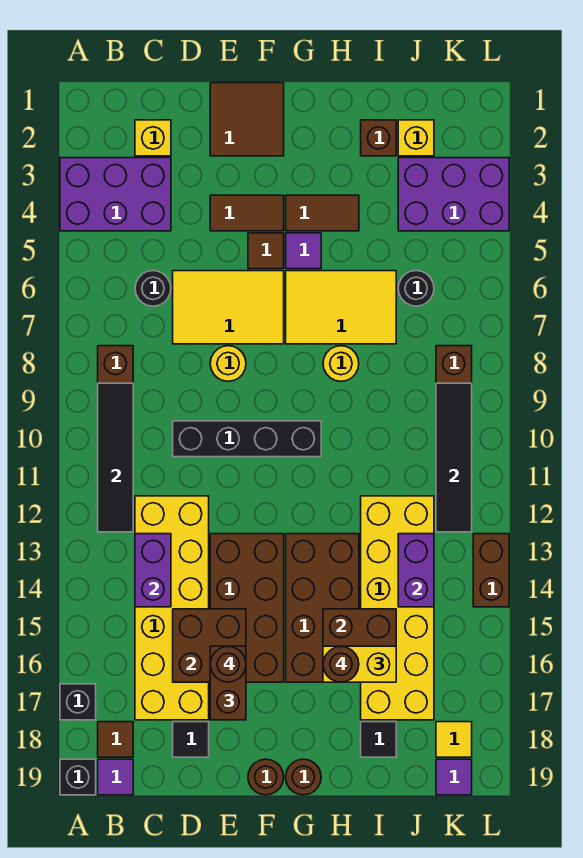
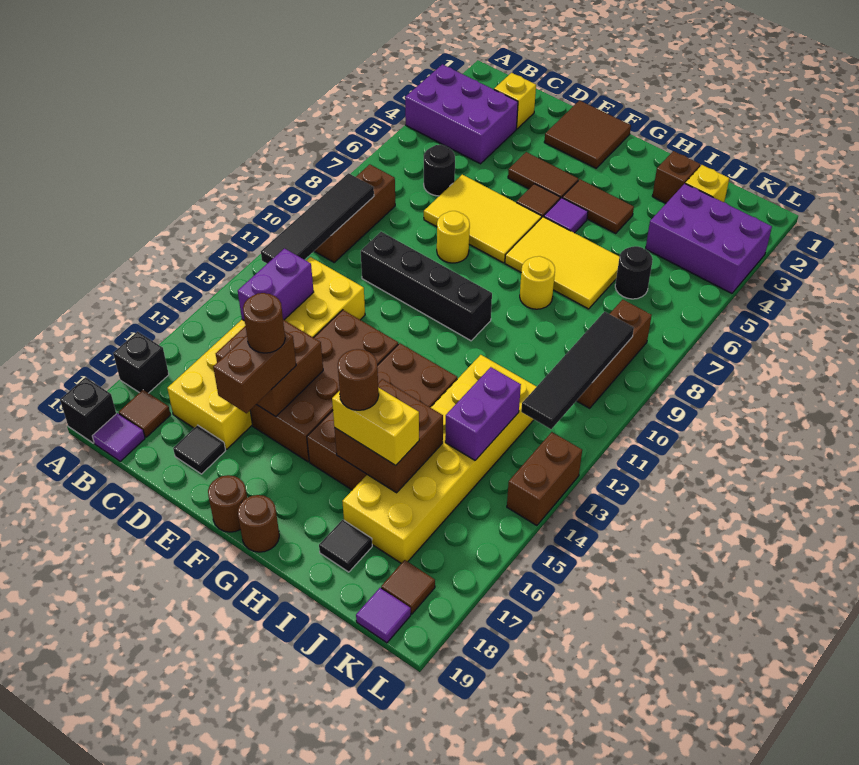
yellow tile K18 level 1 -> brown tile K18 level 1

